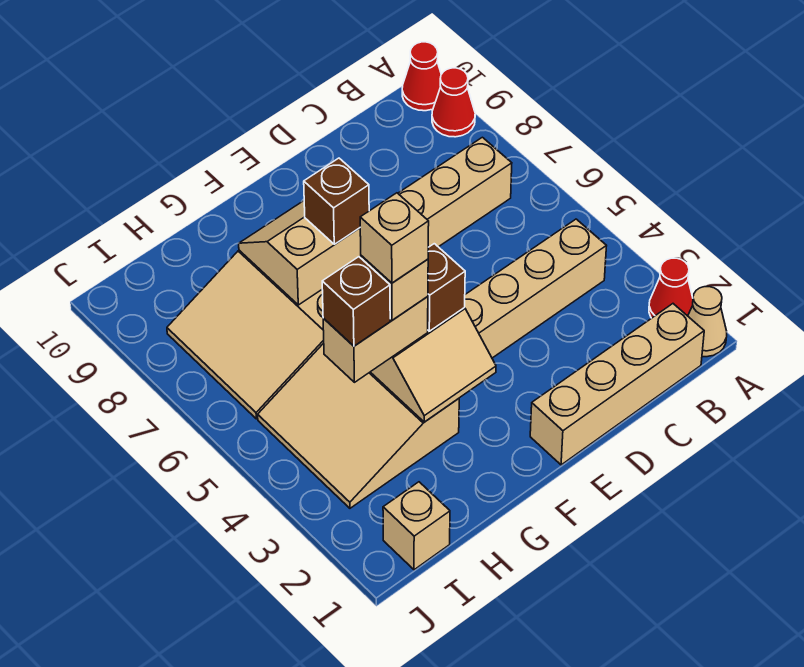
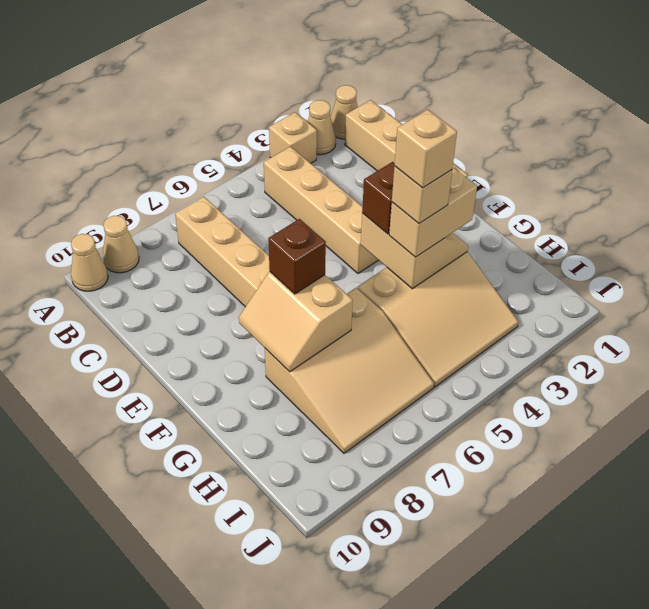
red cone A2 level 1 -> tan cone A2 level 1
red cone A9 level 1 -> tan cone A9 level 1
red cone A10 level 1 -> tan cone A10 level 1
tan brick G4:H4 level 3 -> tan brick G3:G4 level 3
brown brick H4 level 4 -> none
tan brick I1 level 1 -> tan brick A3 level 1

